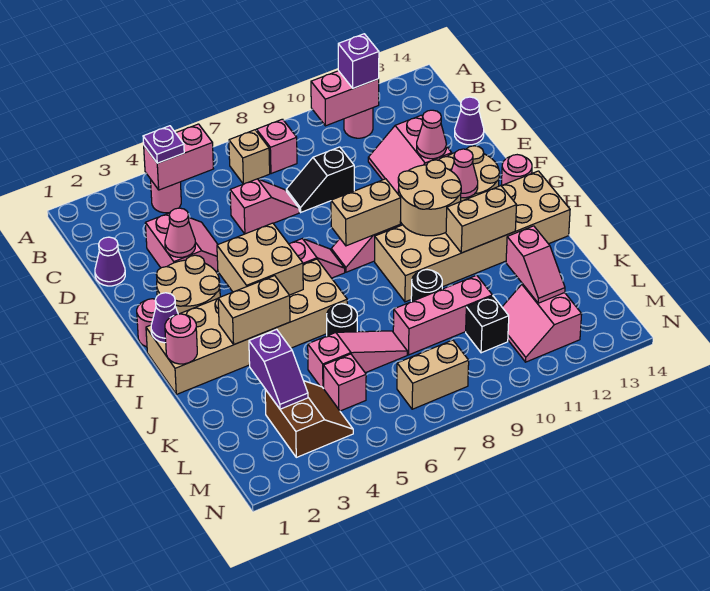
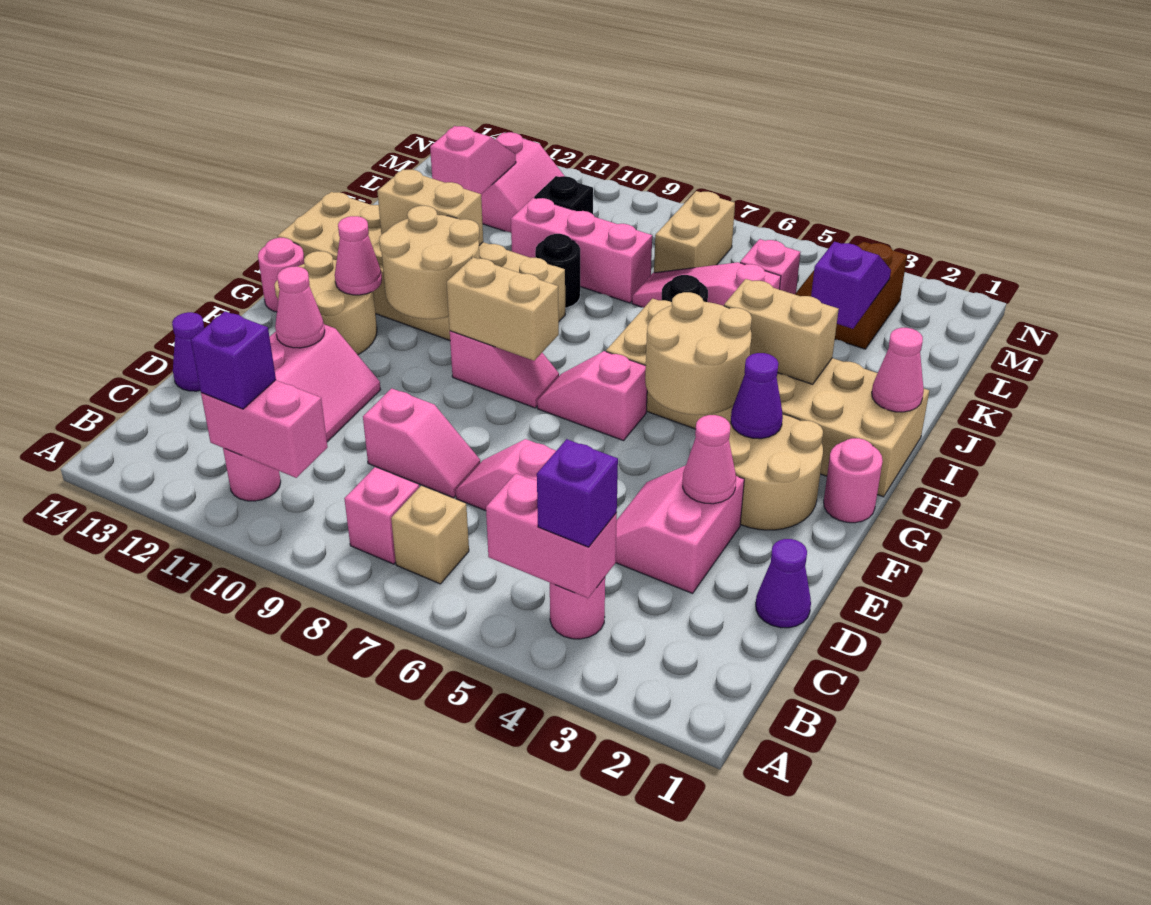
purple plate B4 level 3 -> purple brick B4 level 3
black slope D8:D9 level 1 top 9 -> pink slope D8:D9 level 1 top 9
tan brick G4:H5 level 2 -> tan round brick G4:H5 level 2
purple cone H1 level 2 -> purple cone G3 level 2
pink round brick I1 level 2 -> pink cone I1 level 2
tan brick M7:M8 level 1 -> tan brick L7:M7 level 1

